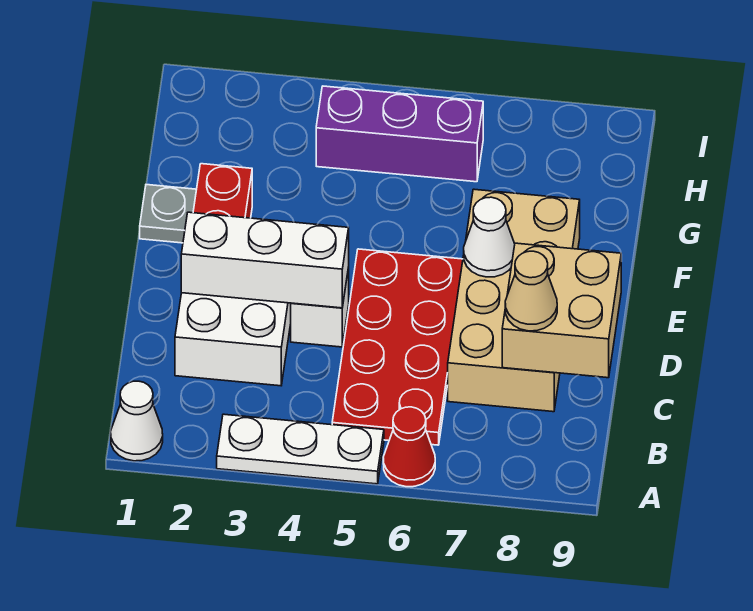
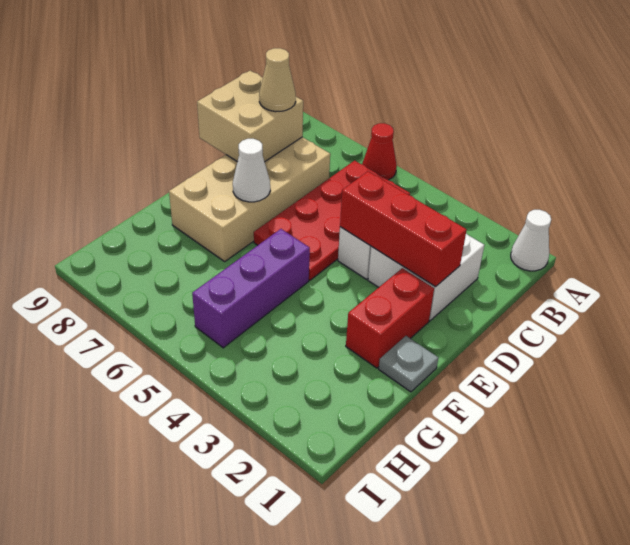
white plate A3:A5 level 1 -> none
white brick D2:D4 level 2 -> red brick D2:D4 level 2
purple brick H4:H6 level 1 -> purple brick F5:H5 level 1

